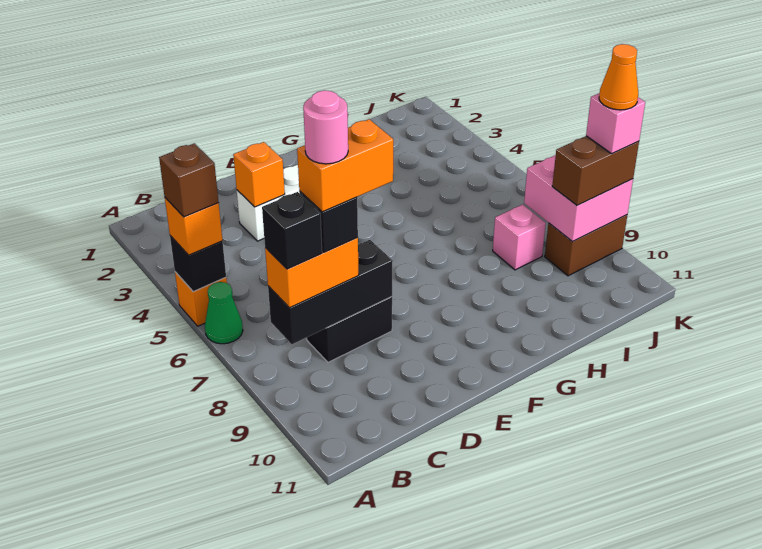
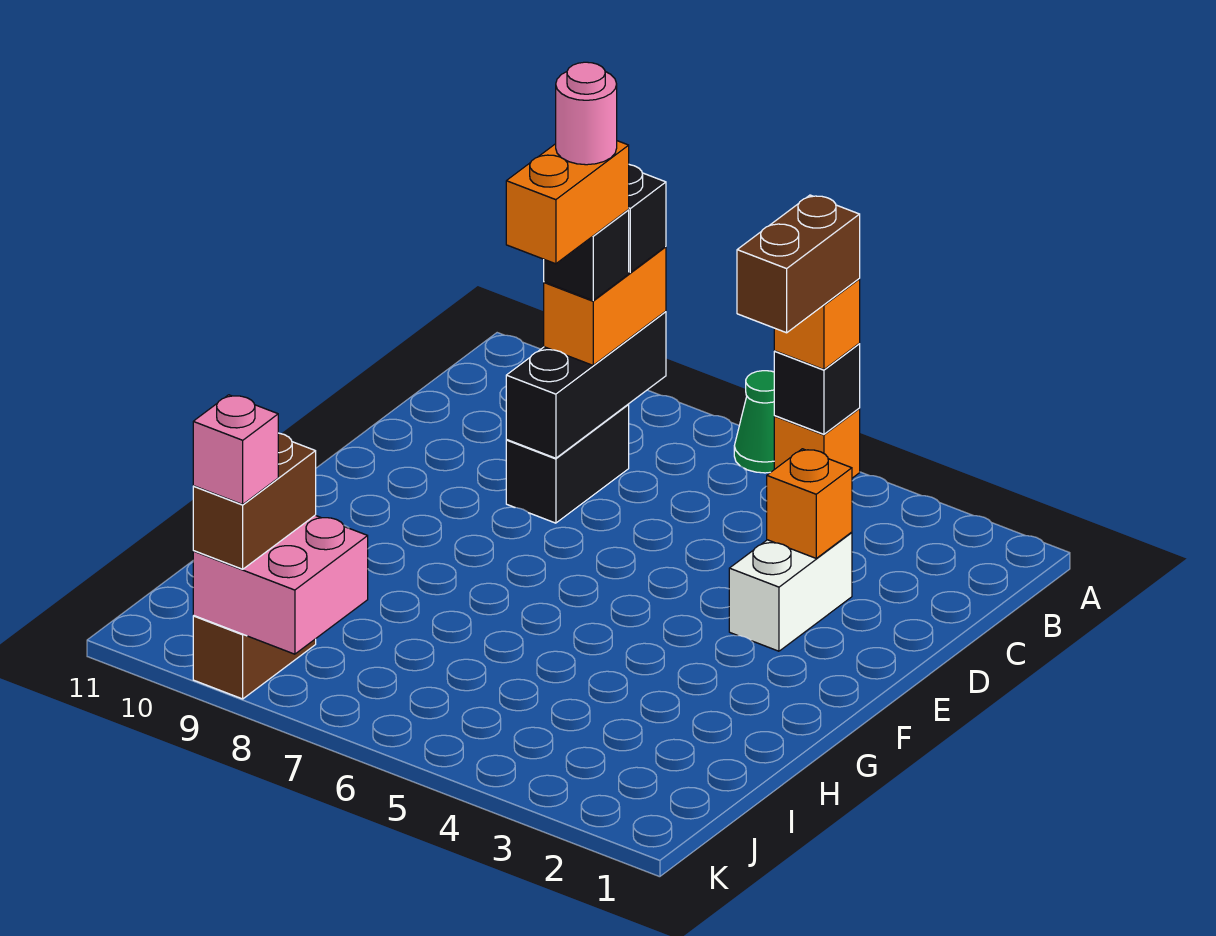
brown brick A5 level 4 -> brown brick A5:B5 level 4
pink brick I8 level 1 -> none
orange cone K9 level 5 -> none

